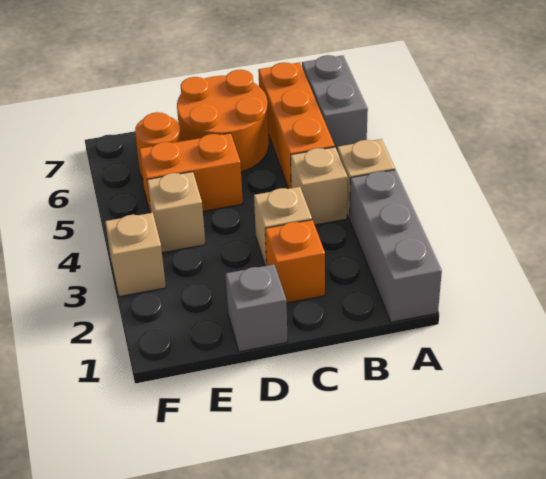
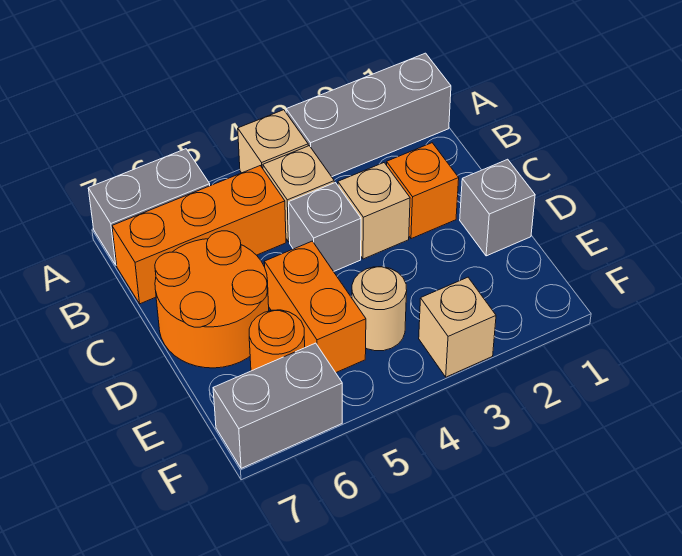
none -> grey brick C4 level 1
tan brick E4 level 1 -> tan round brick E4 level 1
none -> grey brick F6:F7 level 1

